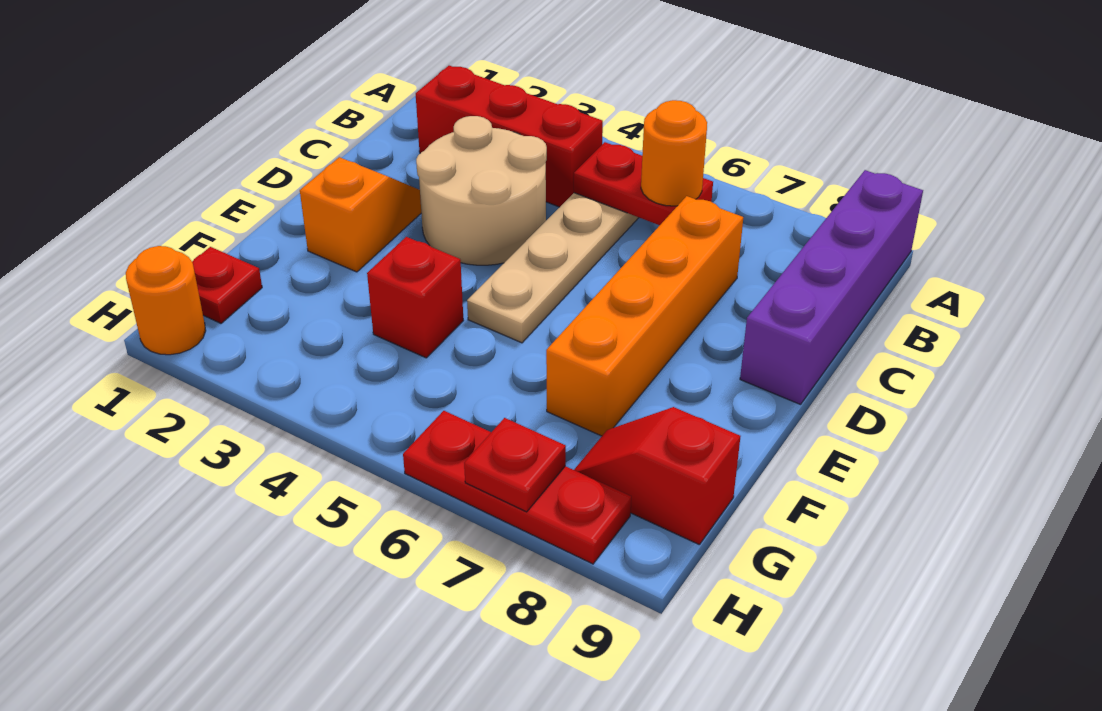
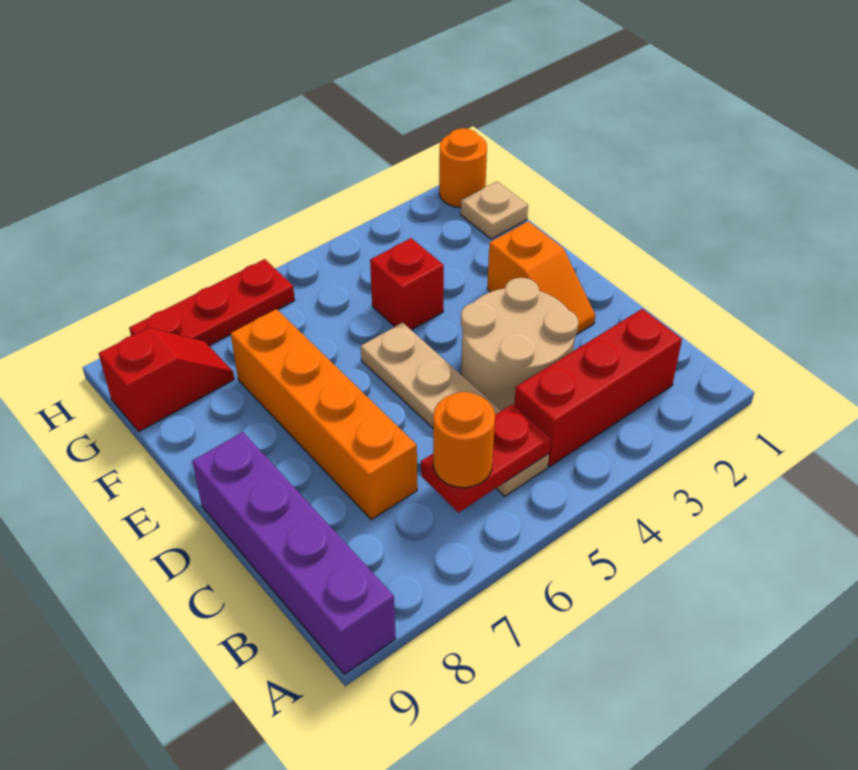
red plate G1 level 1 -> tan plate G1 level 1
red plate H7 level 2 -> none

